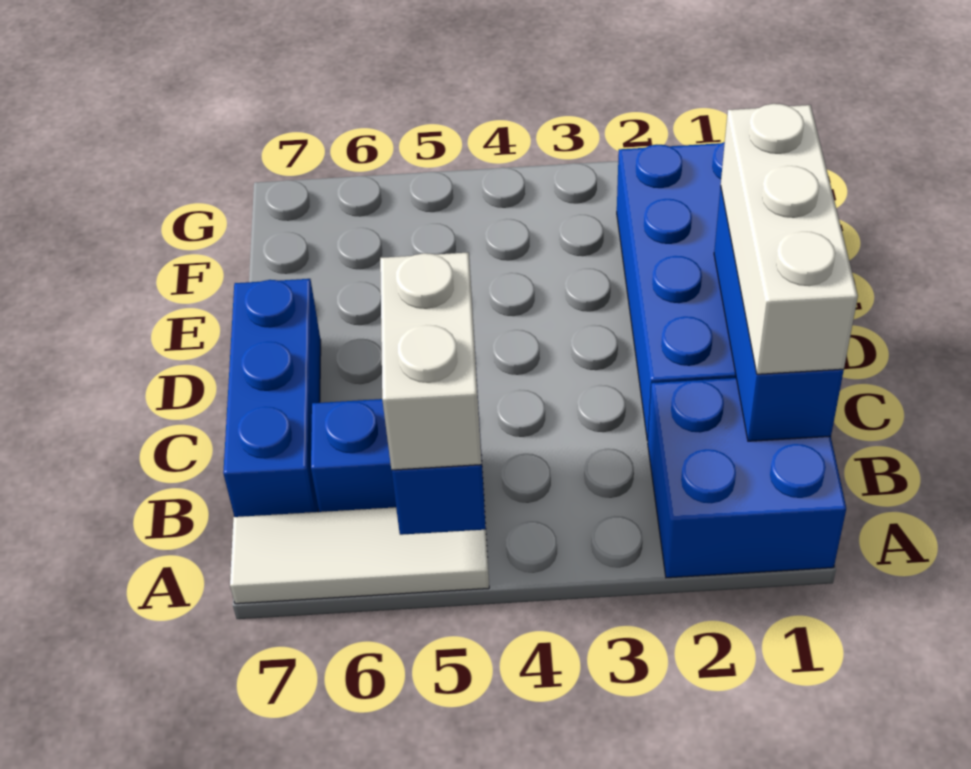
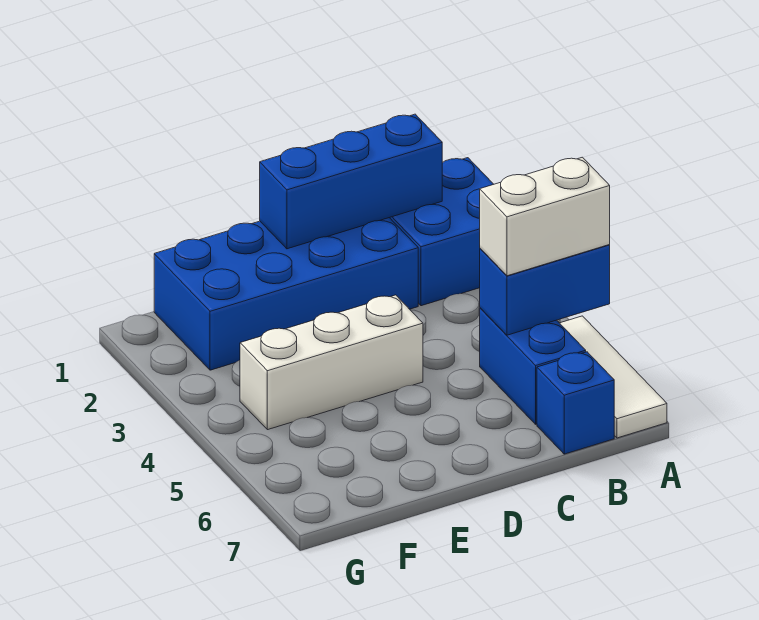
white brick B1:D1 level 3 -> white brick D4:F4 level 1
blue brick B7:D7 level 1 -> blue brick B7 level 1

